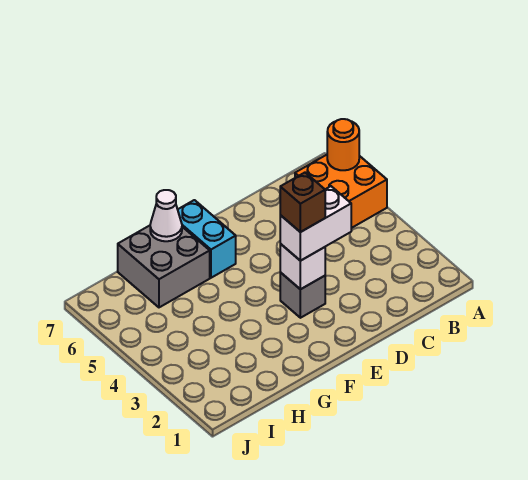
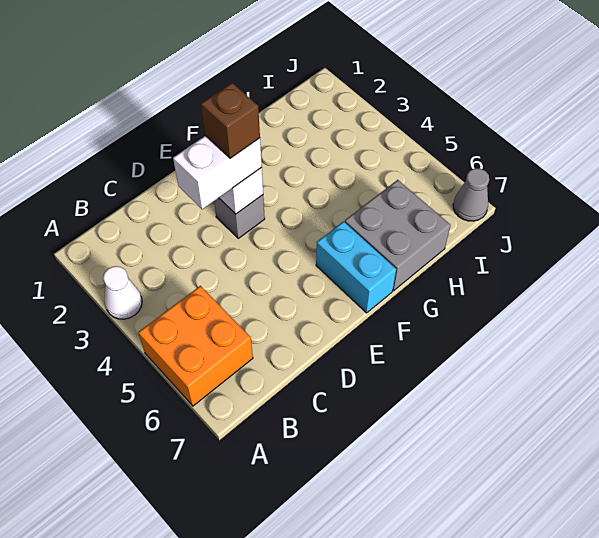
orange round brick A6 level 2 -> none
white cone G7 level 2 -> white cone A3 level 1
none -> grey cone J7 level 1

